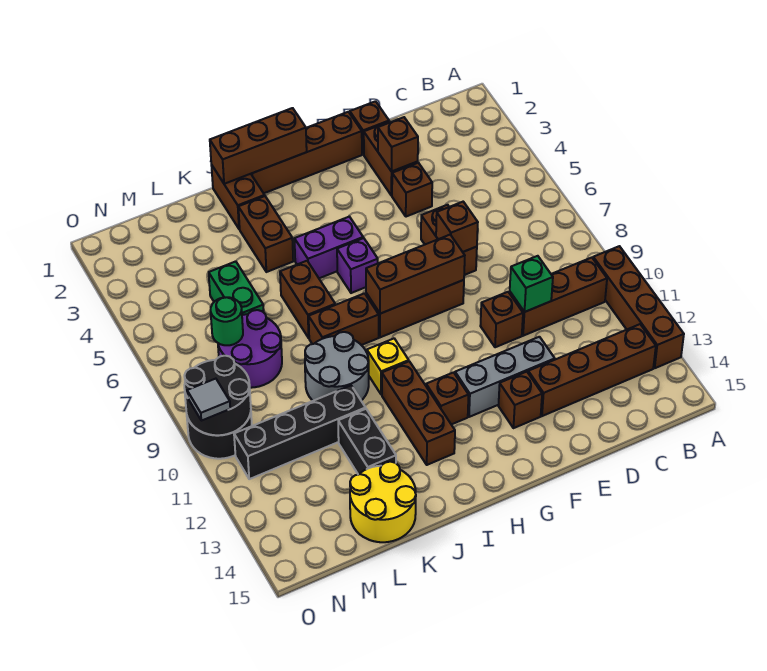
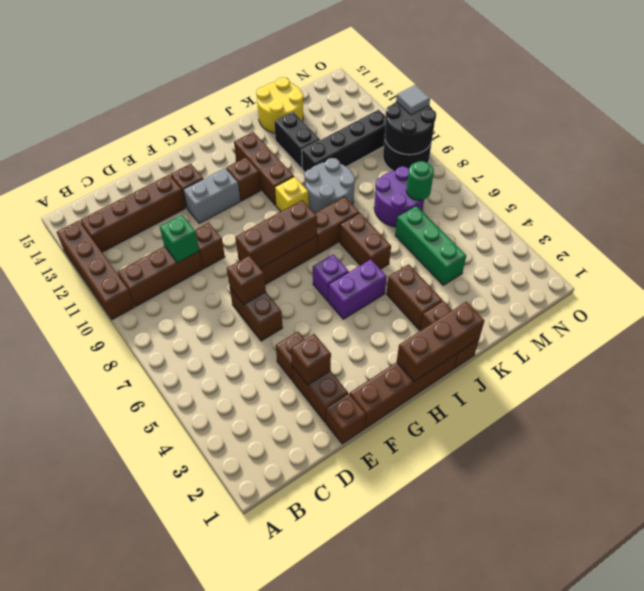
grey brick E12:G12 level 1 -> grey brick F12:G12 level 1
green brick L5:L6 level 1 -> green brick L4:L6 level 1

